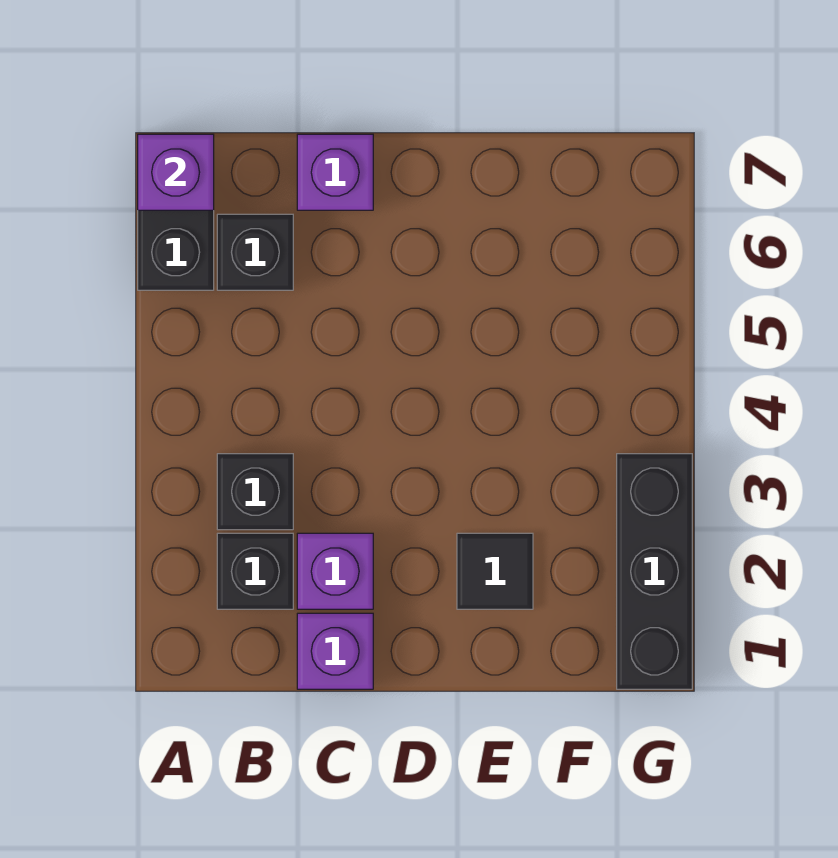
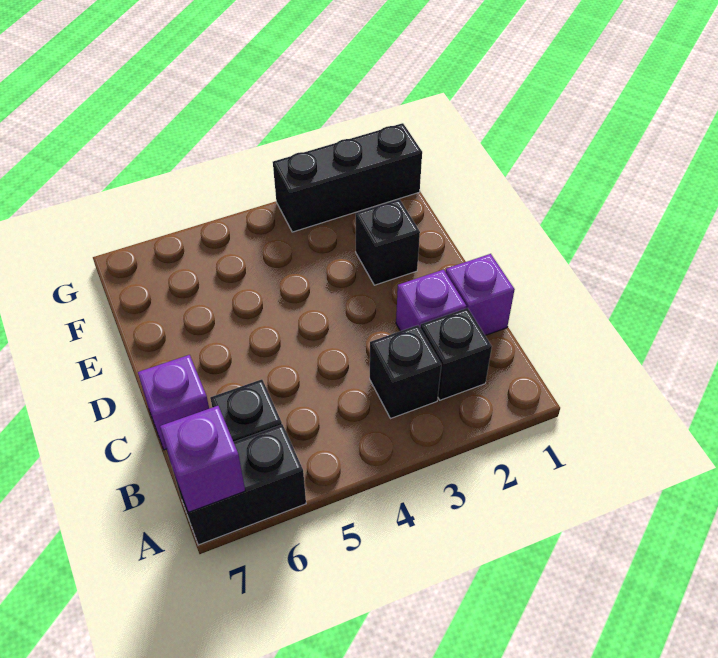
black tile E2 level 1 -> black brick E2 level 1

